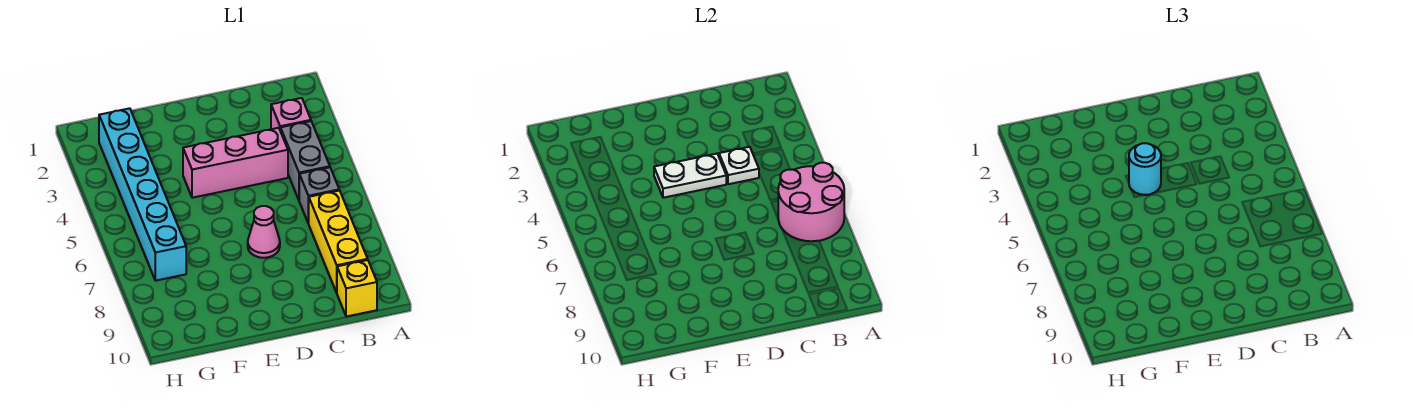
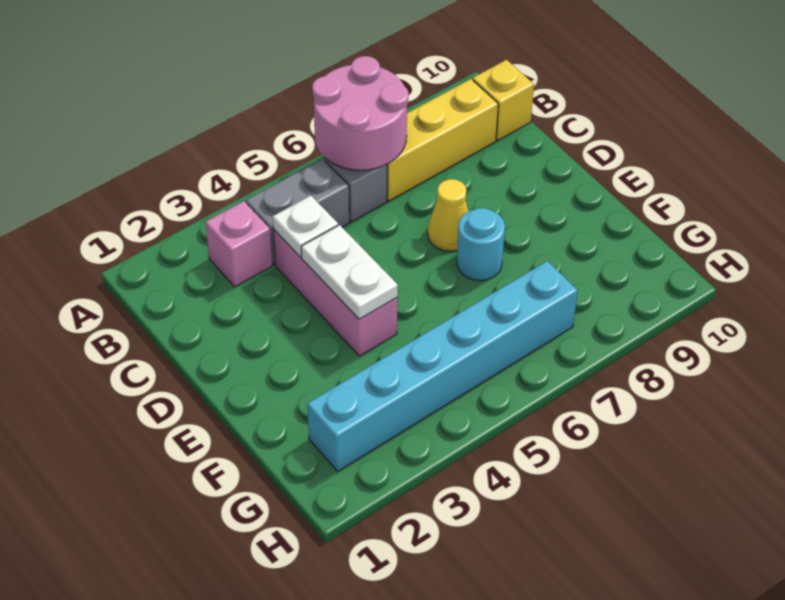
pink cone D7 level 1 -> yellow cone D7 level 1
cyan round brick E4 level 3 -> cyan round brick E7 level 1

